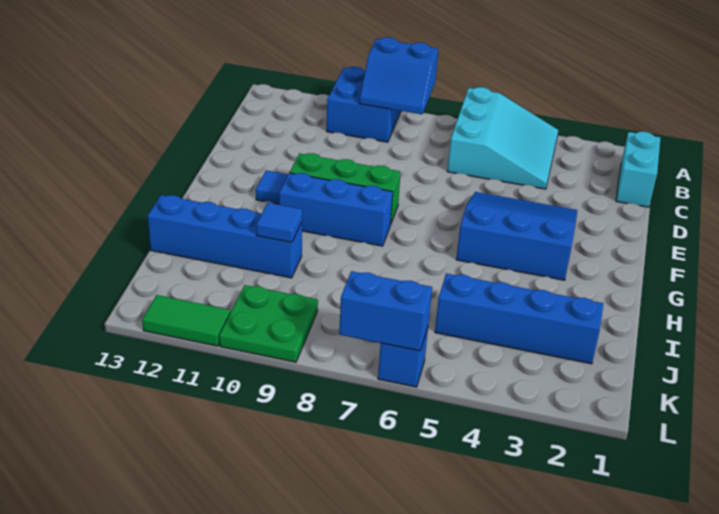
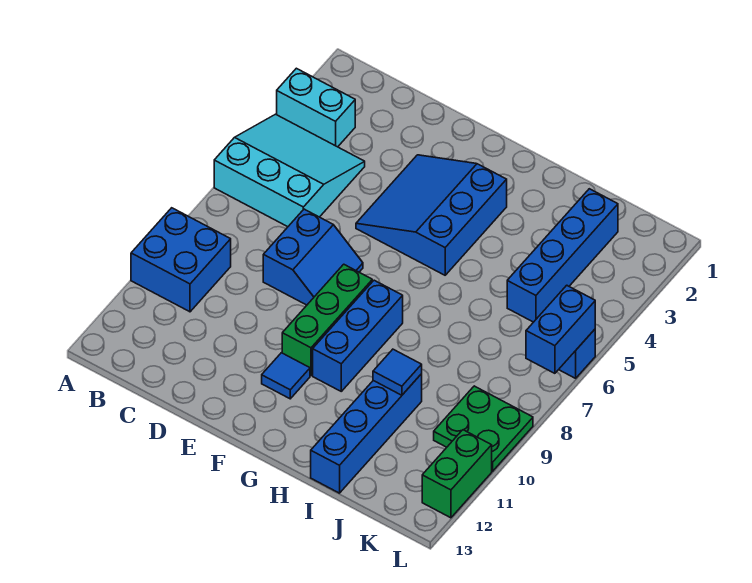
blue slope A8:B9 level 2 top A -> blue slope D7:E8 level 1 top D
cyan brick B1:C1 level 1 -> cyan brick A3:B3 level 1
green tile L11:L12 level 1 -> green brick L11:L12 level 1

